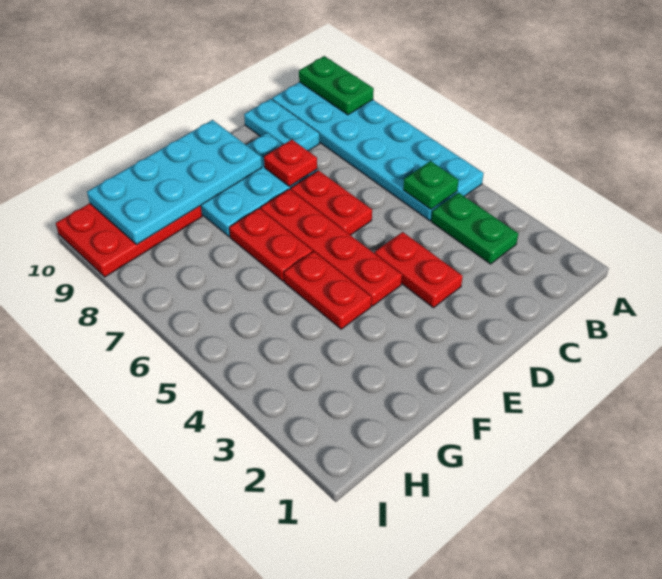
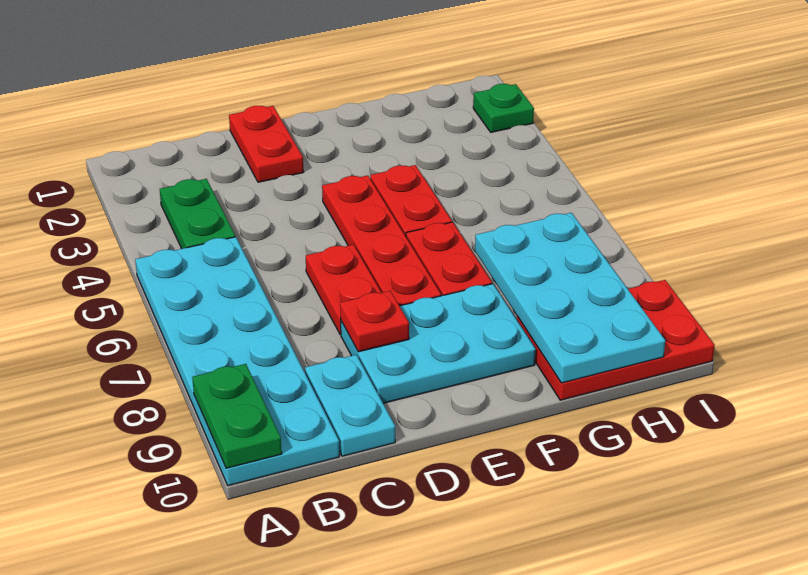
green plate B5 level 2 -> green plate I2 level 1
red plate D3:D4 level 1 -> red plate D1:D2 level 1
cyan plate E9:H10 level 2 -> cyan plate G7:H10 level 2

